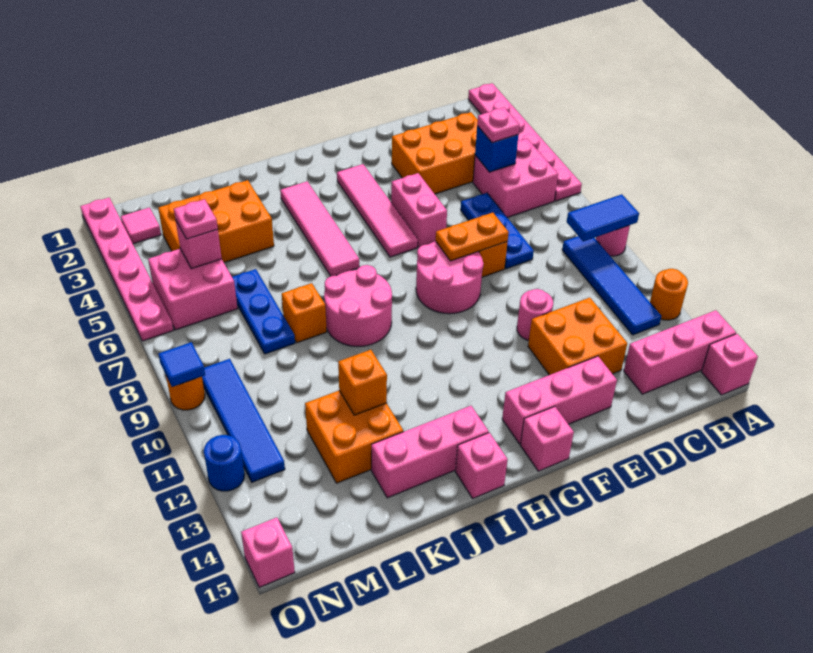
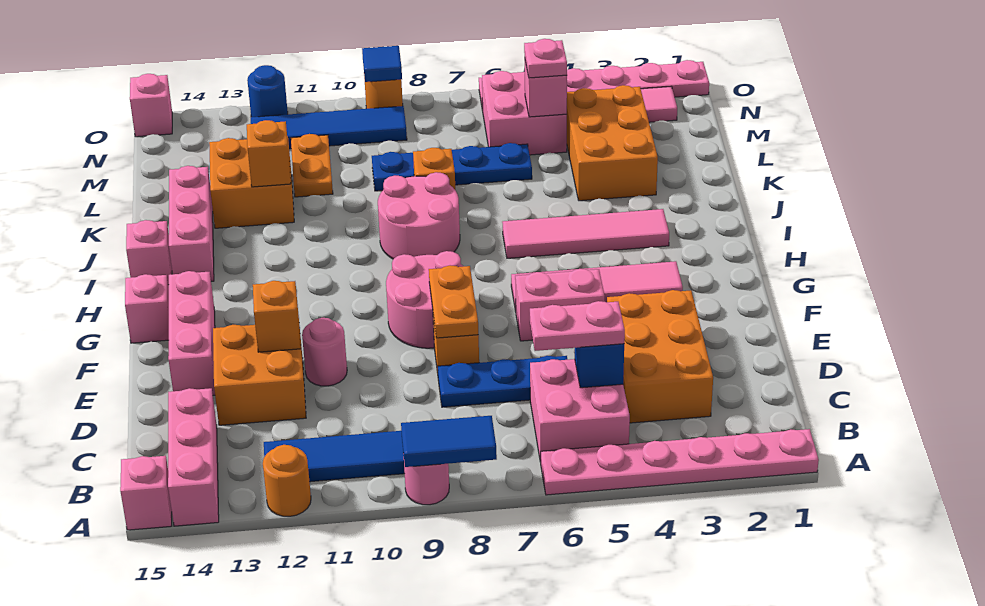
blue tile A9:B9 level 2 -> blue tile A8:A9 level 2
pink plate C5 level 3 -> pink plate C5:C6 level 3
none -> orange brick E12 level 2
blue plate L6:L8 level 1 -> blue plate L6:L9 level 1
none -> orange plate L11:M11 level 1

